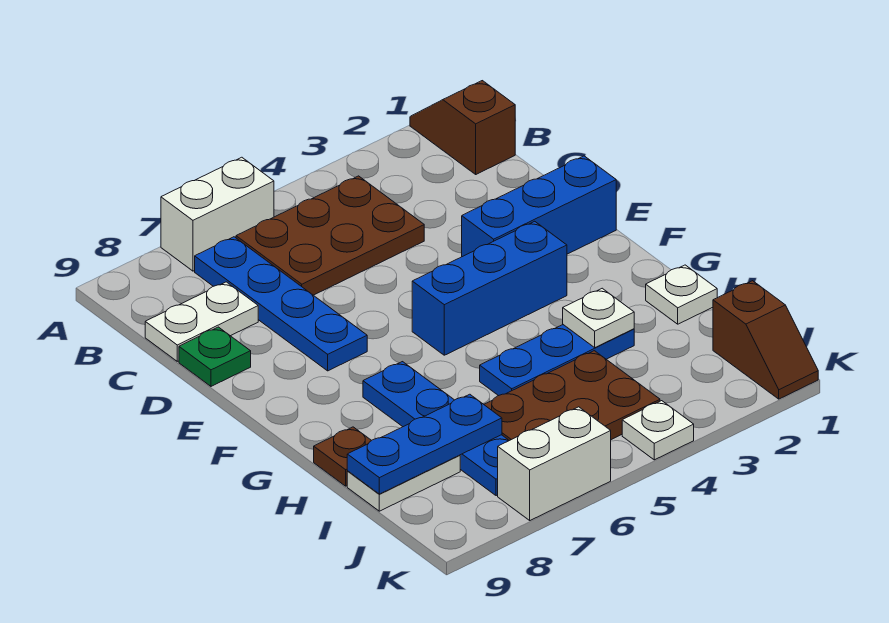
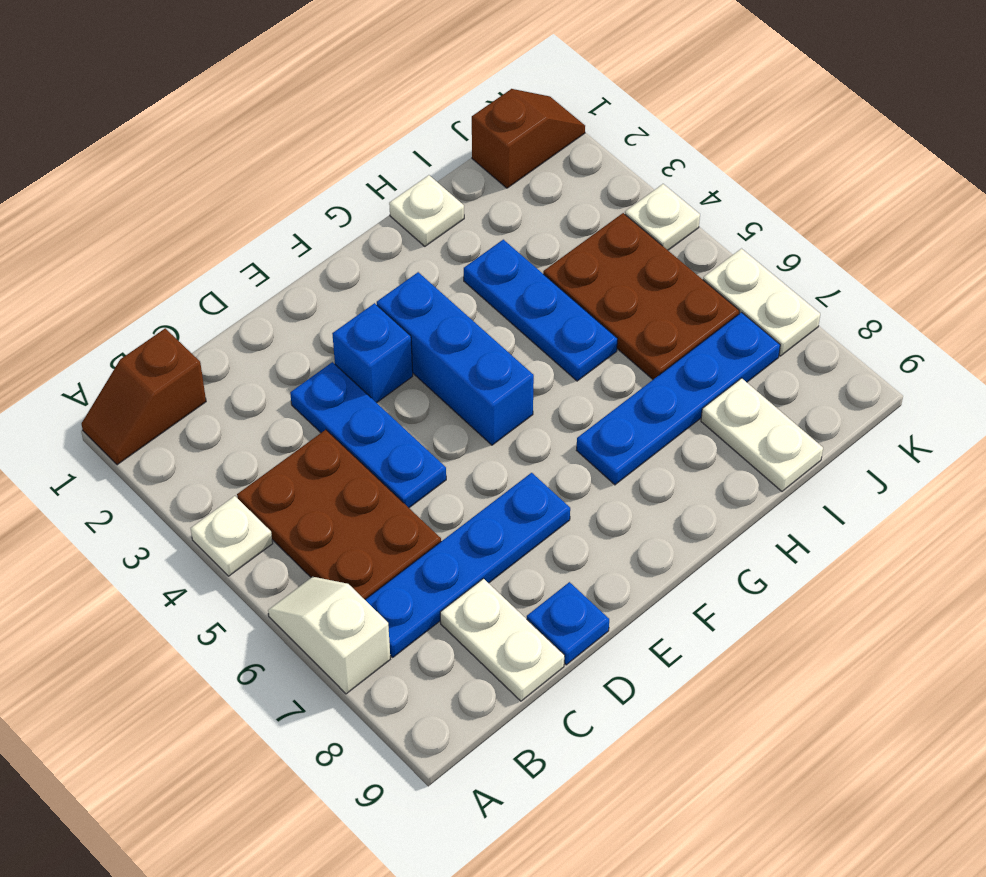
white brick A6:A7 level 1 -> white slope A6:A7 level 1 top 7
green plate D9 level 1 -> blue plate D9 level 1
blue brick E1:E3 level 1 -> blue brick E3 level 1
white plate H3 level 2 -> white plate A4 level 1
brown plate H9 level 1 -> none
blue plate I7:I9 level 2 -> blue plate D3:D5 level 1
white brick K6:K7 level 1 -> white plate K6:K7 level 1

